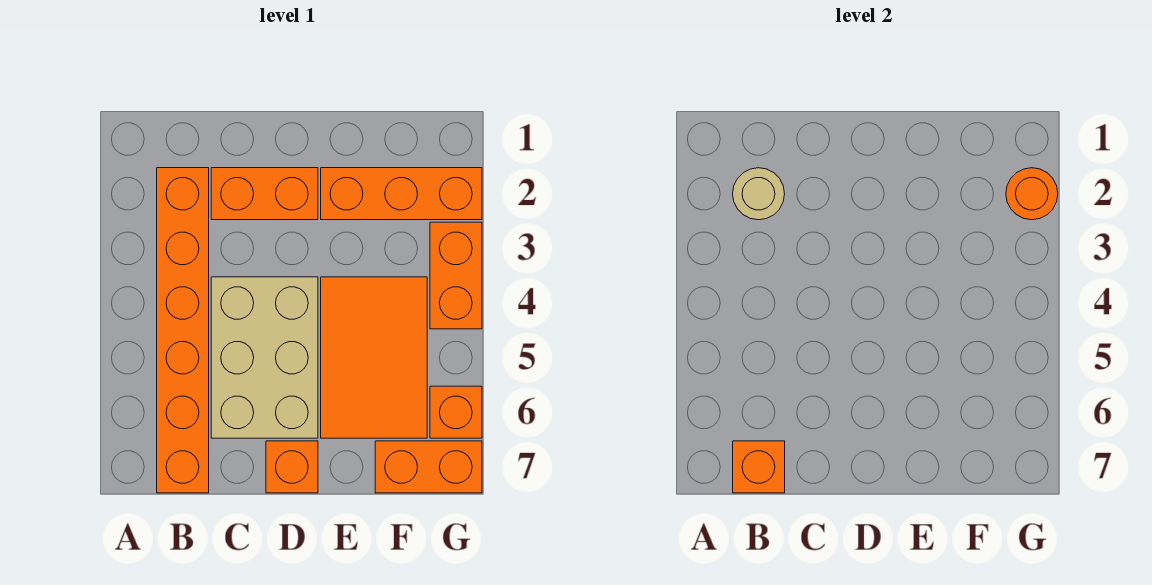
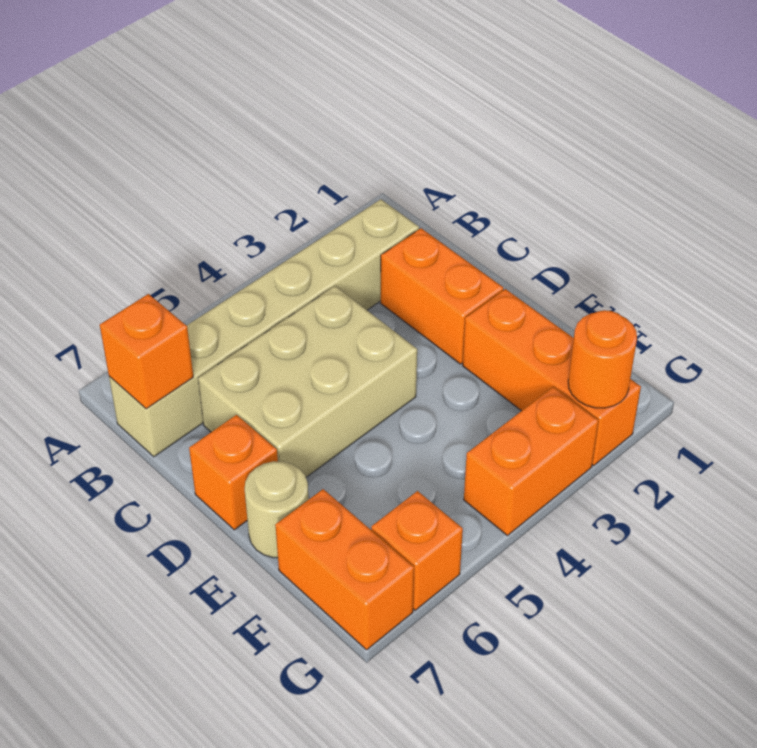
orange brick B2:B7 level 1 -> tan brick B2:B7 level 1
tan round brick B2 level 2 -> tan round brick E7 level 1
orange tile E4:F6 level 1 -> none

